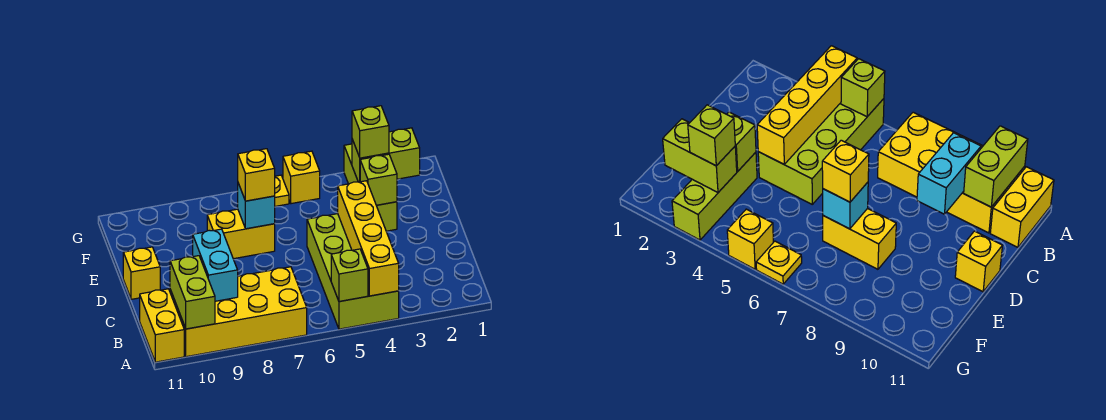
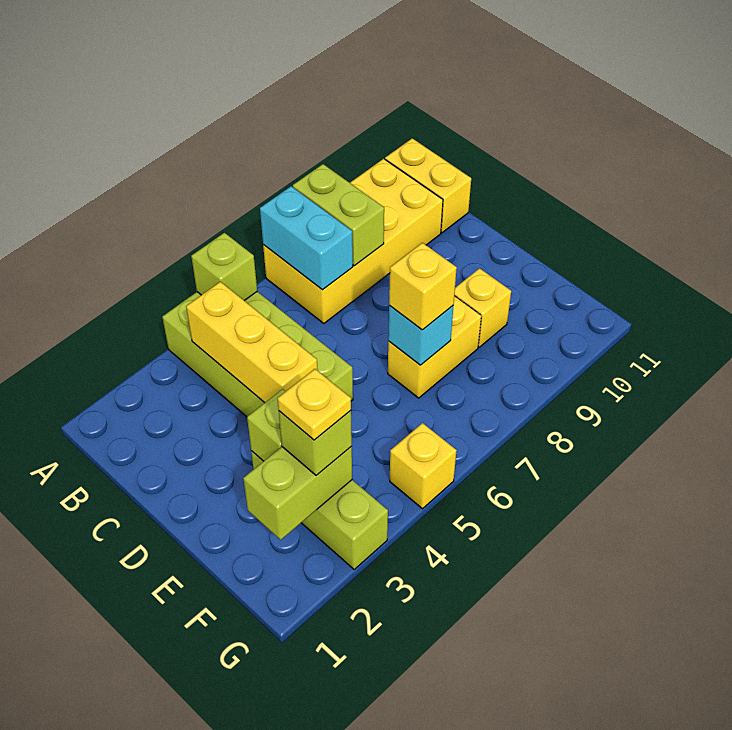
yellow brick A4:D4 level 2 -> yellow brick B4:D4 level 2
lime brick A10:B10 level 2 -> lime brick A8:B8 level 2
cyan brick B9:C9 level 2 -> cyan brick A7:B7 level 2
yellow brick D11 level 1 -> yellow brick E9 level 1
yellow plate G6 level 1 -> yellow plate F3 level 4

